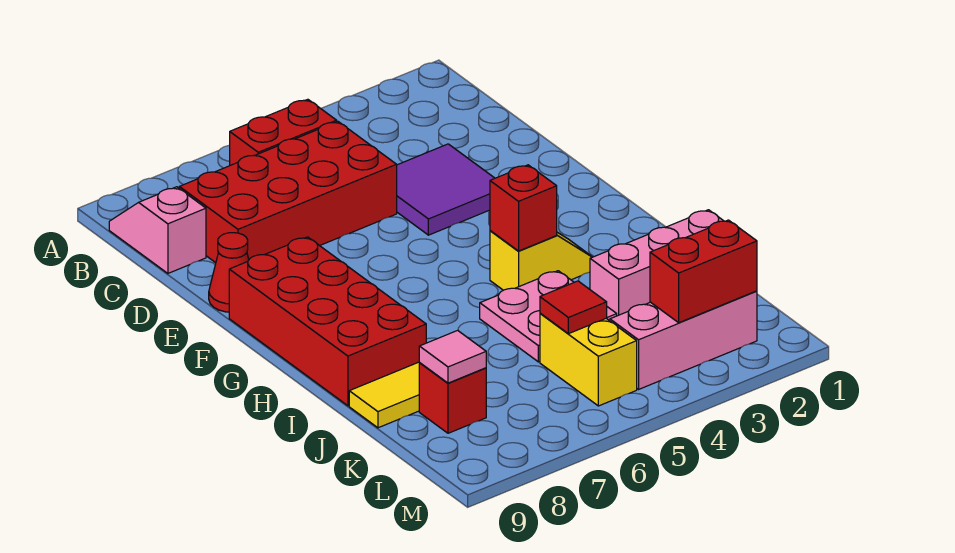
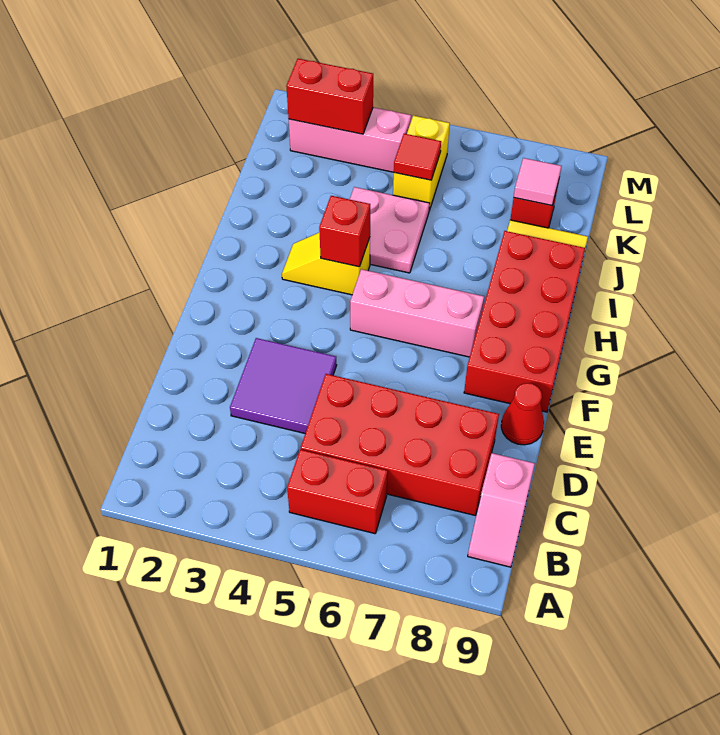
pink brick J1:J3 level 1 -> pink brick G5:G7 level 1

